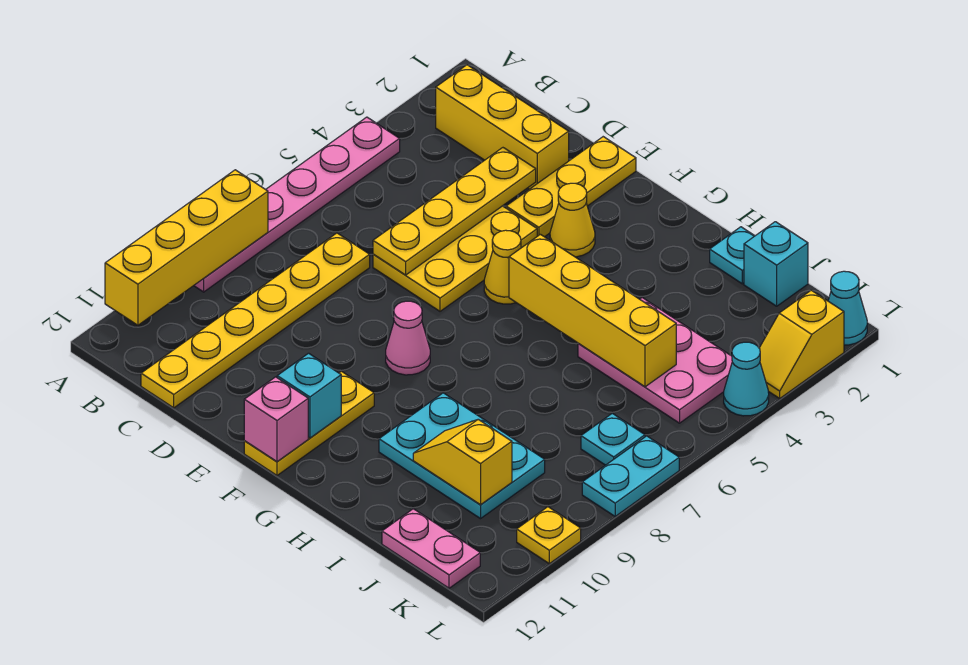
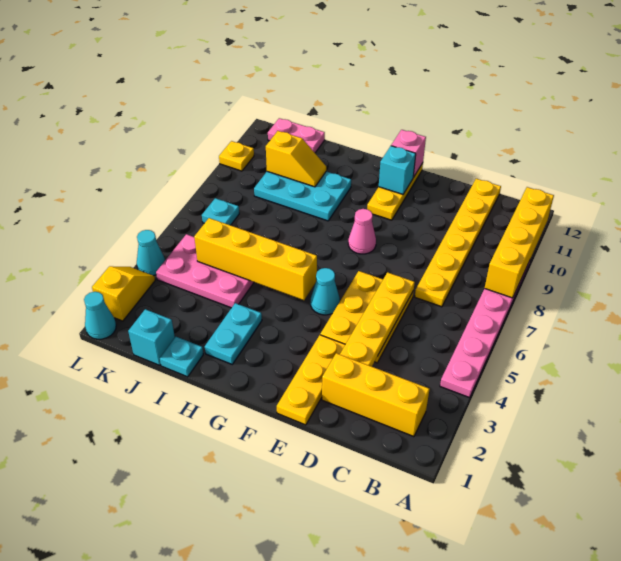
yellow cone F3 level 1 -> none
yellow cone F5 level 1 -> cyan cone F5 level 1
cyan plate L7:L8 level 1 -> cyan plate H2:H3 level 1

